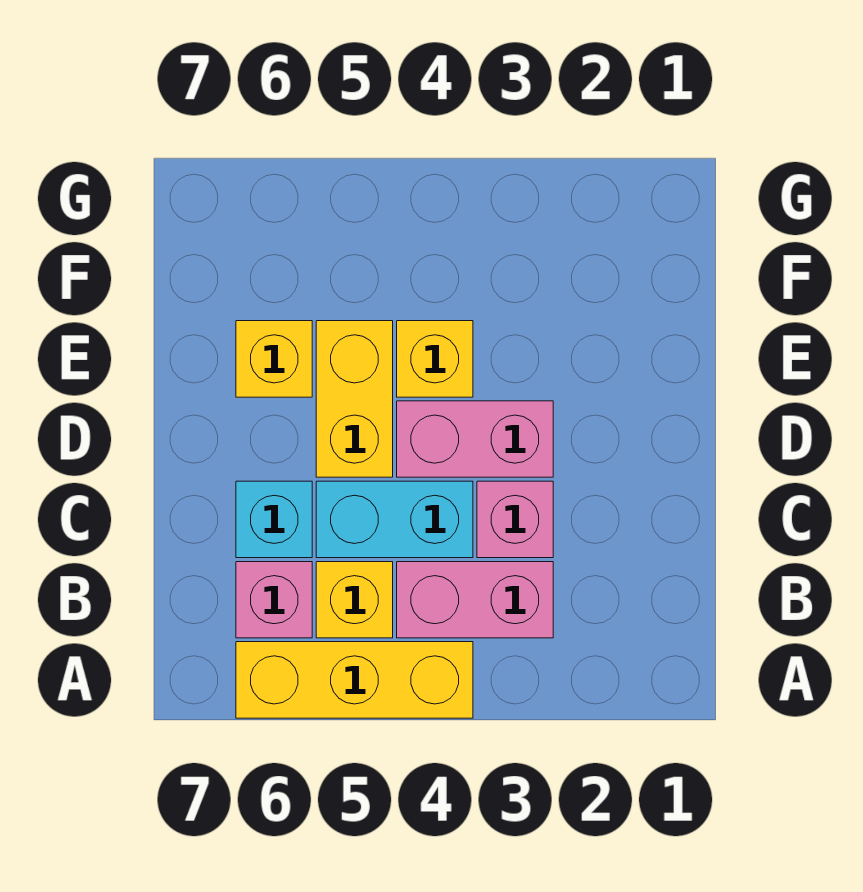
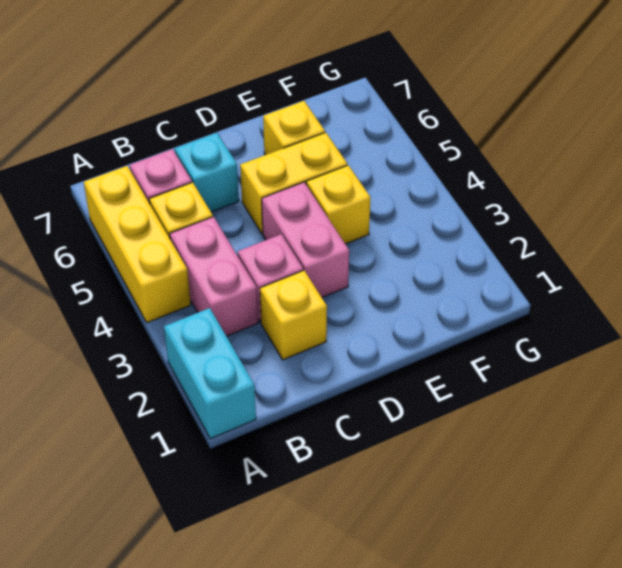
none -> yellow brick C2 level 1
cyan brick C4:C5 level 1 -> cyan brick A1:A2 level 1

